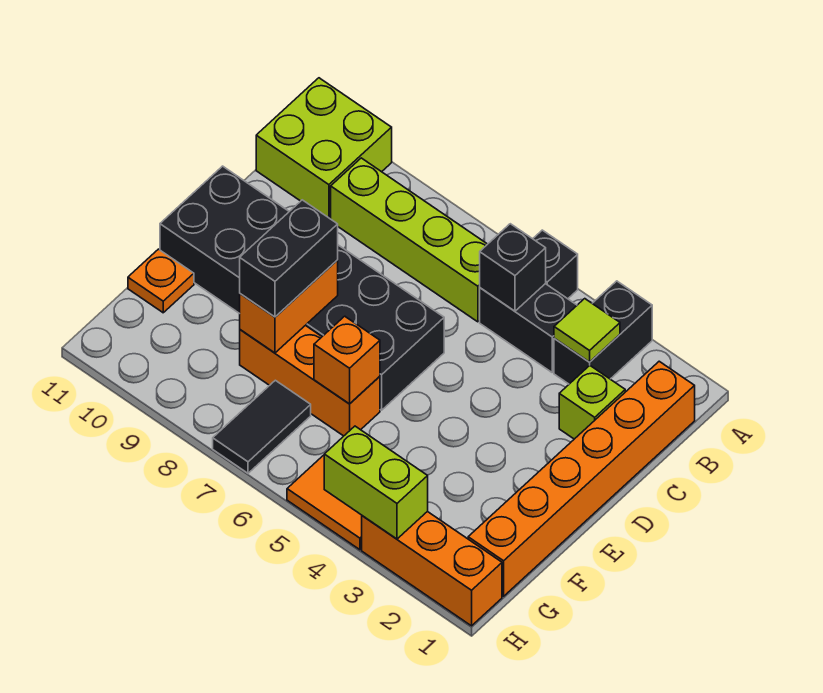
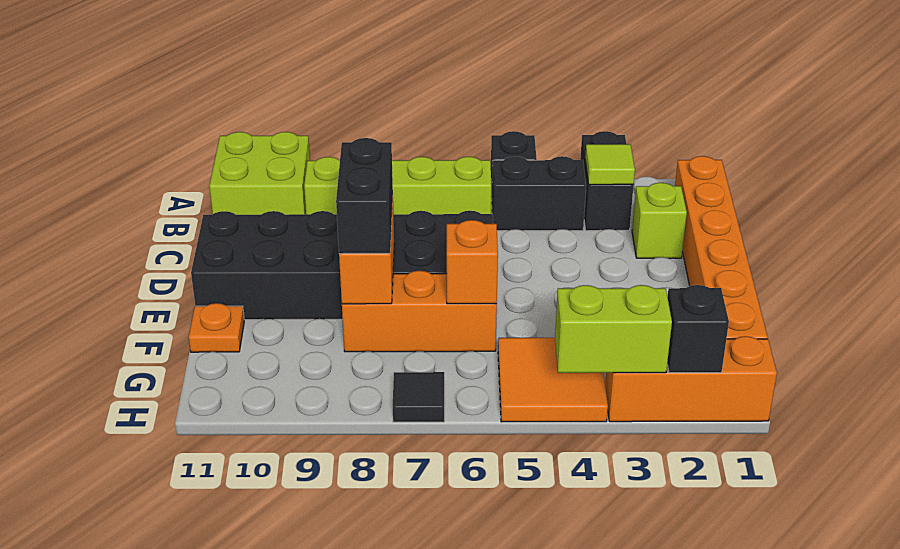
black brick B5 level 2 -> black brick H2 level 2
black tile G7:H7 level 1 -> black tile H7 level 1

